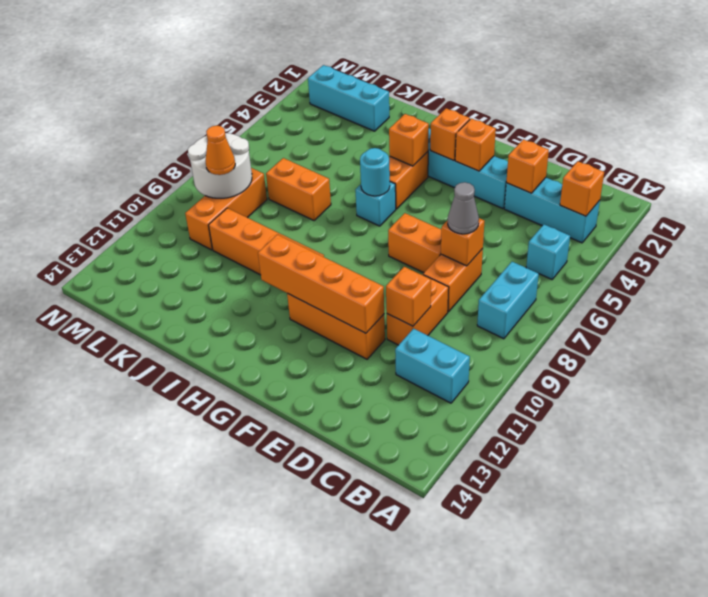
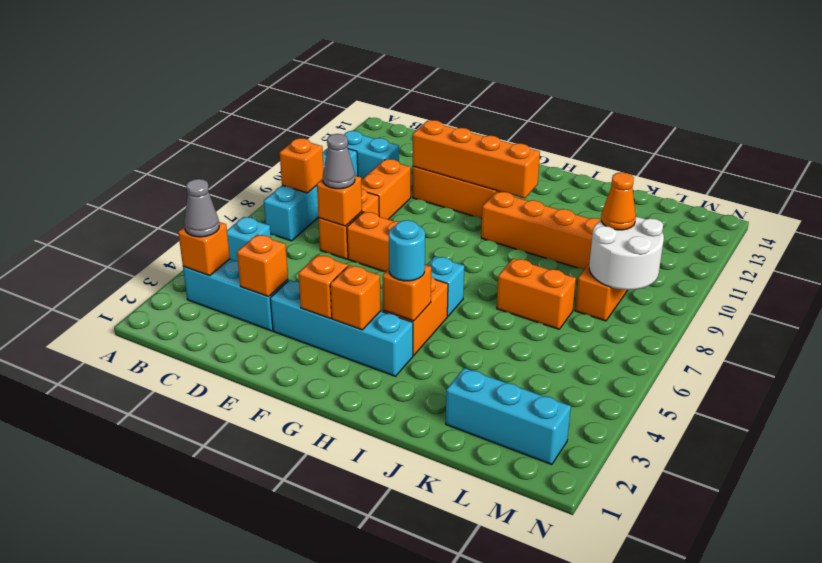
none -> grey cone B3 level 3
cyan brick B7:B8 level 1 -> cyan brick B7:B10 level 1
orange brick D10 level 2 -> orange brick B8 level 2
cyan round brick H6 level 2 -> cyan round brick H4 level 3

